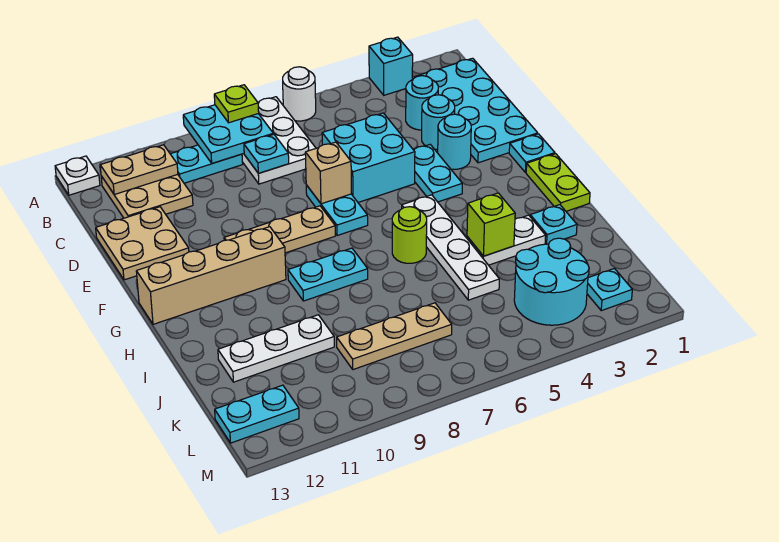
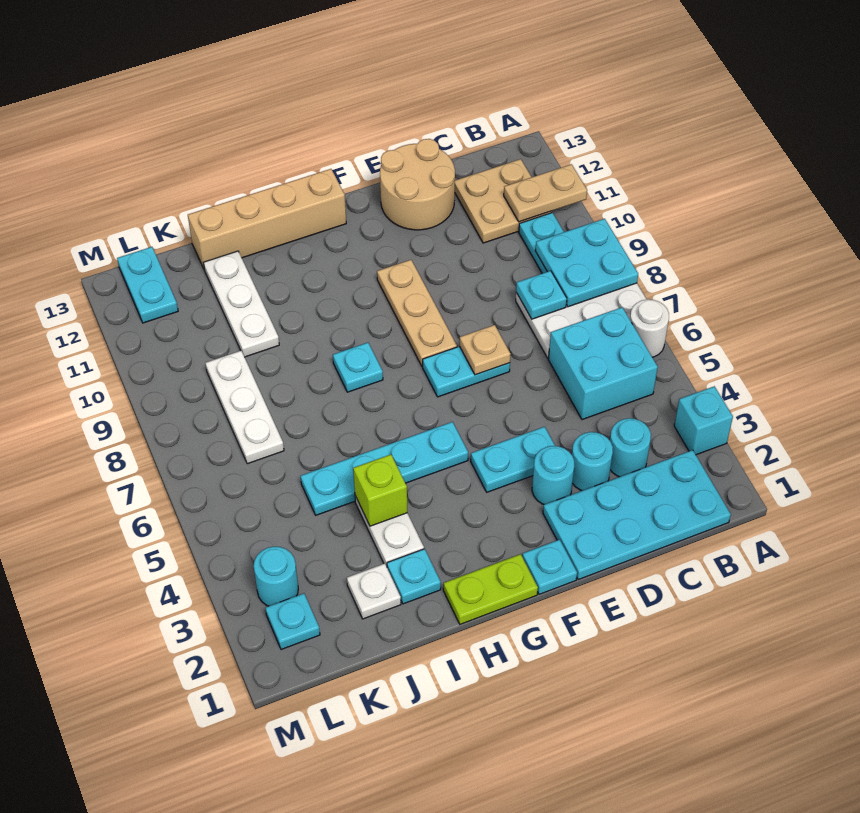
lime plate A8 level 3 -> none
white plate A13 level 1 -> white plate J2 level 1
tan plate B11:B12 level 2 -> tan plate A11:B11 level 2
cyan brick D5:E6 level 1 -> cyan brick B5:C6 level 1
tan plate D12:E13 level 1 -> tan round brick D12:E13 level 1
tan brick E7 level 2 -> tan plate E7 level 2
white plate G5:J5 level 1 -> cyan plate G5:J5 level 1
tan brick G10:G13 level 1 -> tan brick G13:J13 level 1
lime round brick H6 level 1 -> none
cyan plate H8:H9 level 1 -> cyan plate H8 level 1
cyan round brick K3:L4 level 1 -> cyan round brick L3 level 1
tan plate K7:K9 level 1 -> white plate K7:K9 level 1

